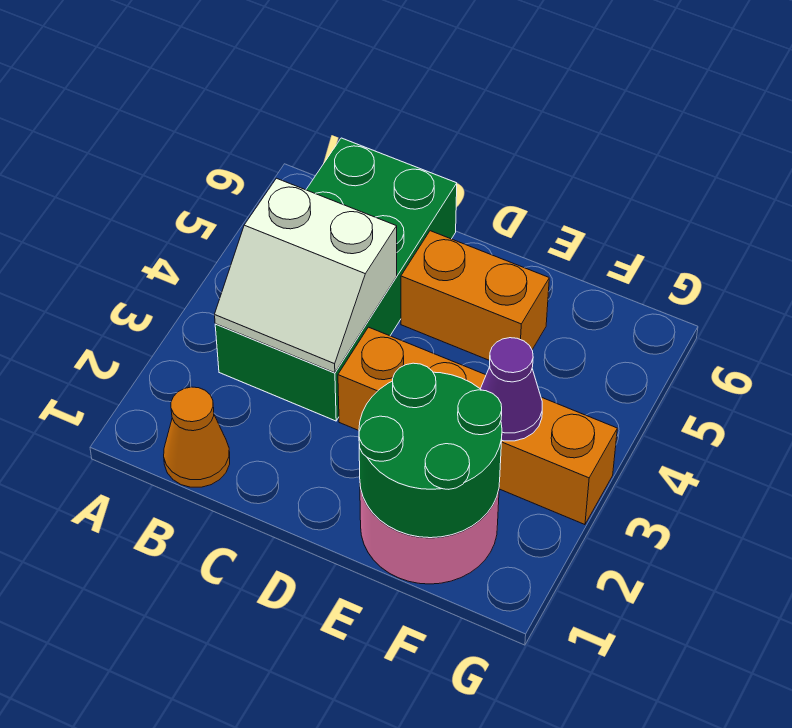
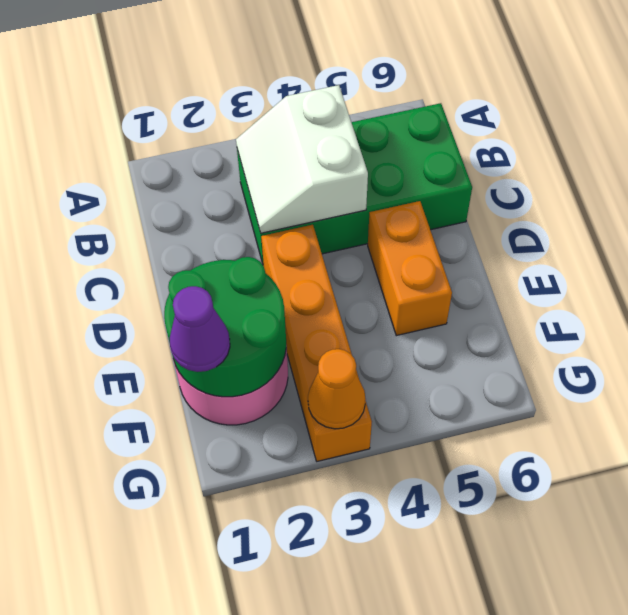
orange cone B1 level 1 -> orange cone G3 level 2
purple cone F3 level 2 -> purple cone F1 level 3

